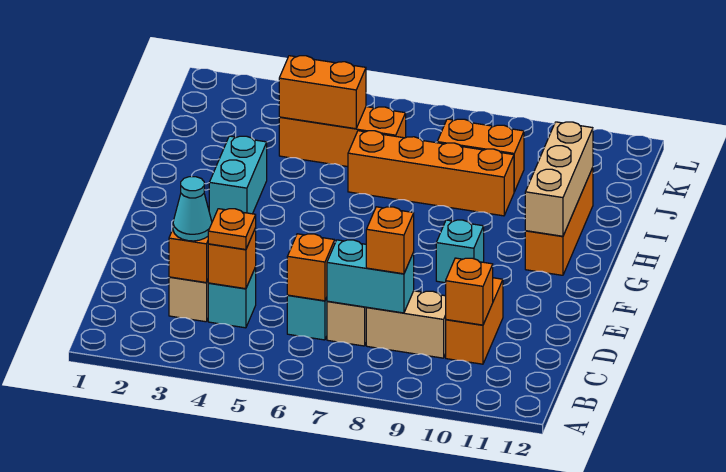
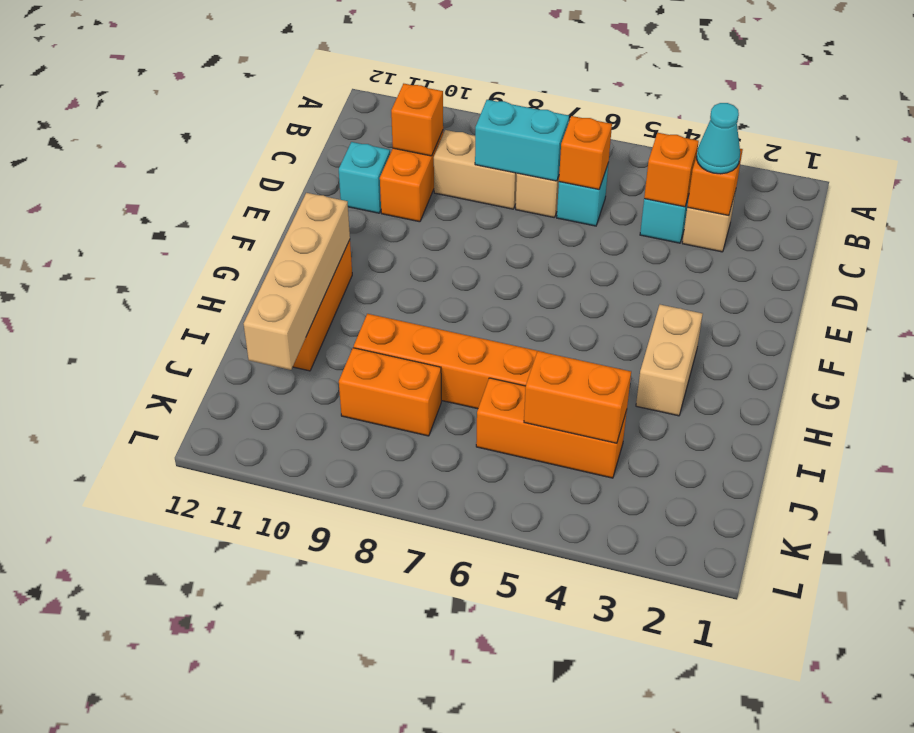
orange plate C4 level 3 -> none
orange brick C8 level 3 -> none
cyan brick F9 level 1 -> cyan brick D11 level 1
cyan brick G3:H3 level 1 -> tan brick G3:H3 level 1
tan brick G11:I11 level 2 -> tan brick G11:J11 level 2

